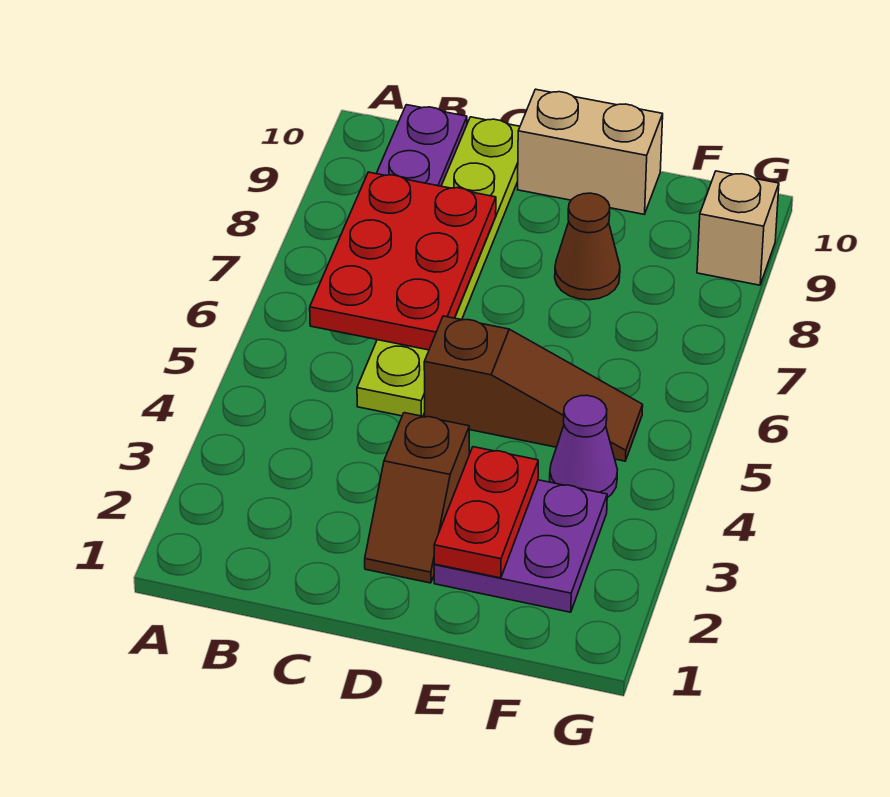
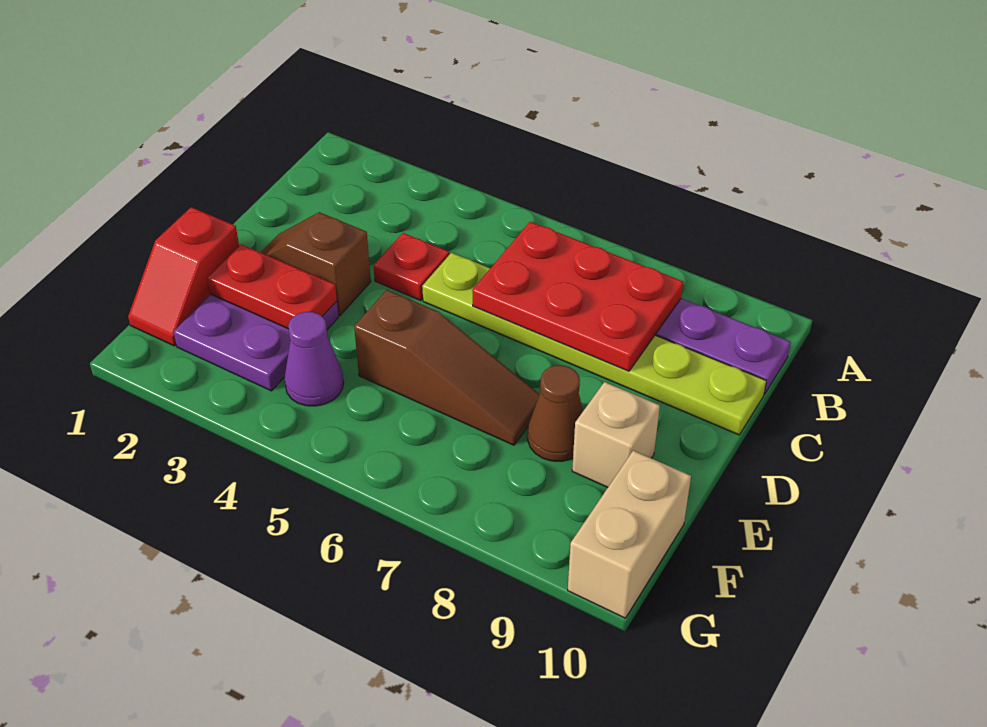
none -> red plate C4 level 1
brown slope D5:F5 level 1 top D -> brown slope E5:E7 level 1 top 5
tan brick D10:E10 level 1 -> tan brick F10:G10 level 1
none -> red slope E1:F1 level 1 top E
tan brick G9 level 1 -> tan brick E9 level 1

